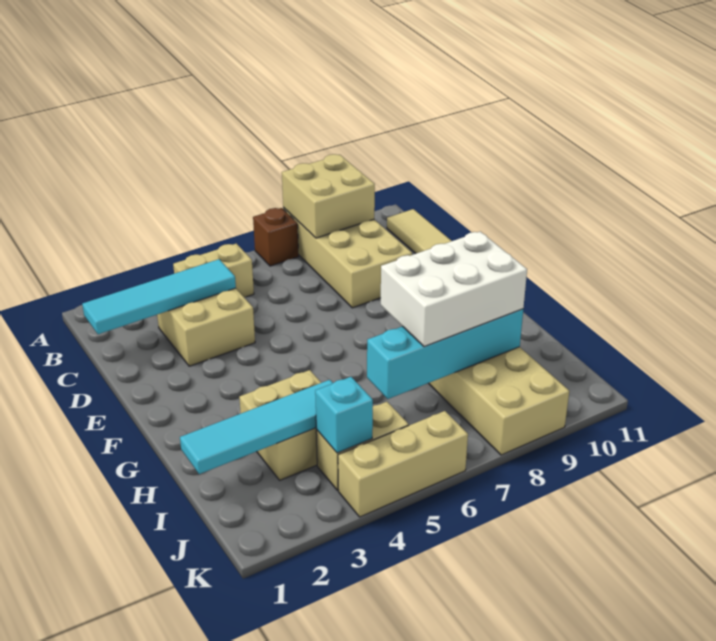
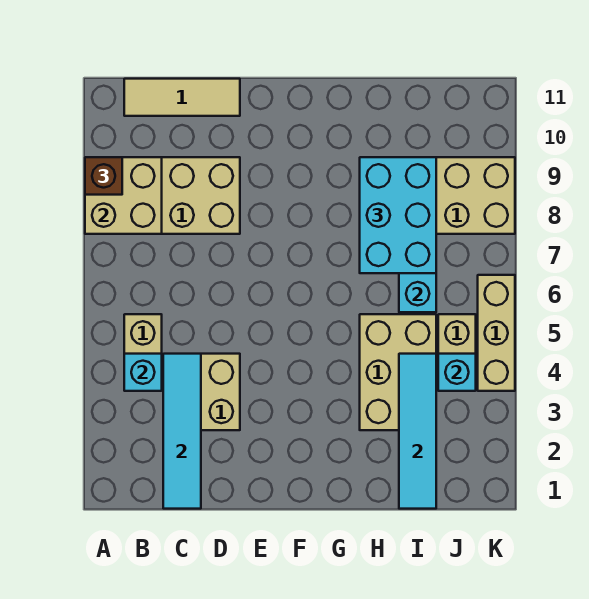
brown brick A7 level 1 -> brown brick A9 level 3
none -> cyan brick B4 level 2
tan brick H3:I4 level 1 -> tan brick H3:I5 level 1
white brick H7:I9 level 3 -> cyan brick H7:I9 level 3

